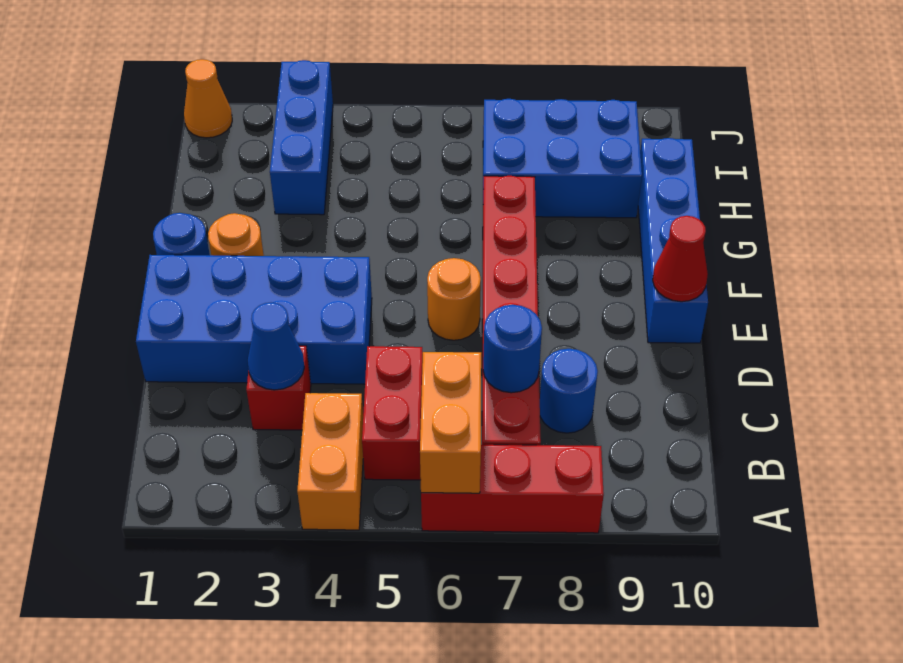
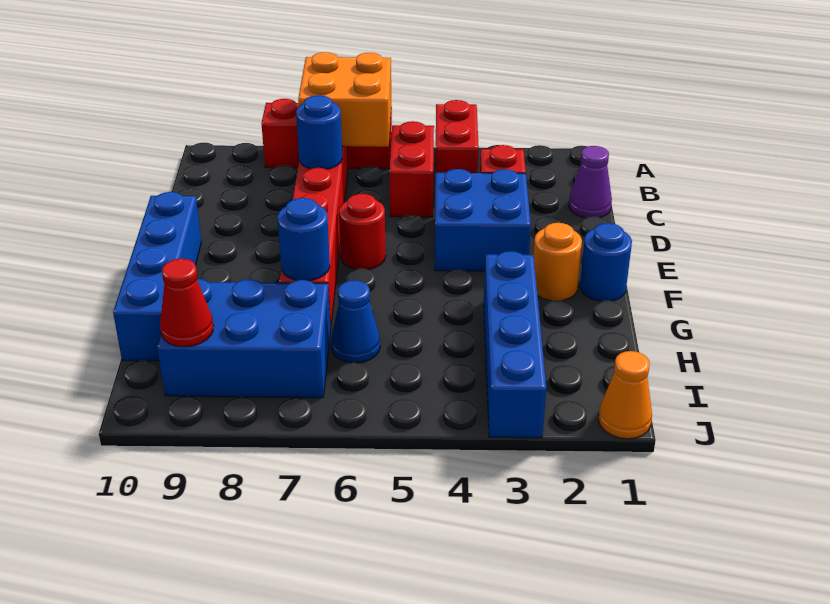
orange brick A4:B4 level 1 -> red brick A4:B4 level 1
orange brick A6:B6 level 2 -> orange brick A6:B7 level 2
none -> purple cone C1 level 1
blue cone C3 level 2 -> blue cone H6 level 1
blue round brick C8 level 1 -> blue round brick G7 level 2
blue brick D1:E4 level 1 -> blue brick D3:E4 level 1
orange round brick E6 level 1 -> red round brick E6 level 1
red cone E10 level 2 -> red cone I9 level 2
blue brick H3:J3 level 1 -> blue brick G3:J3 level 1

